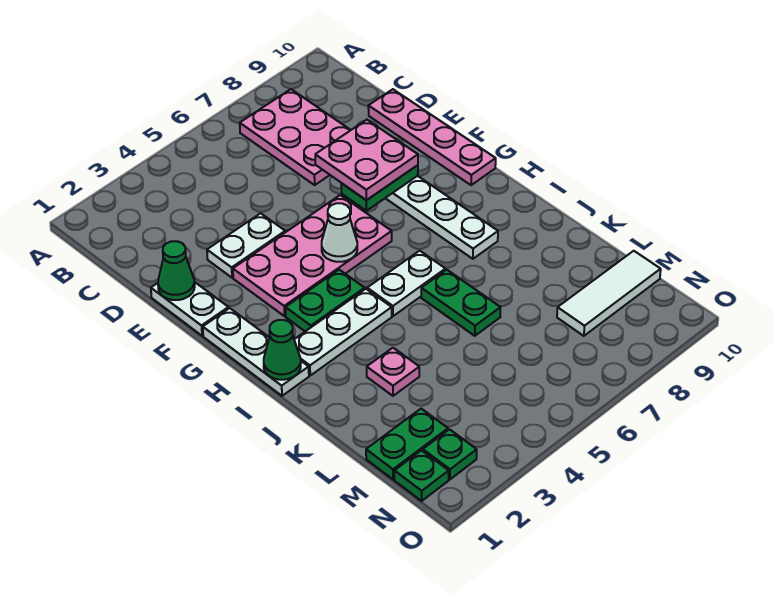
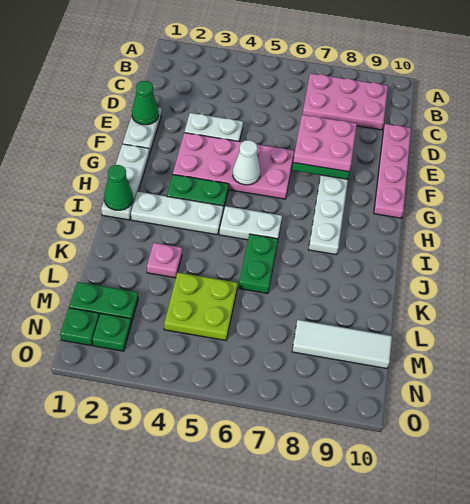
pink plate B7:D8 level 1 -> pink plate B7:C9 level 1
none -> lime plate L4:M5 level 1

